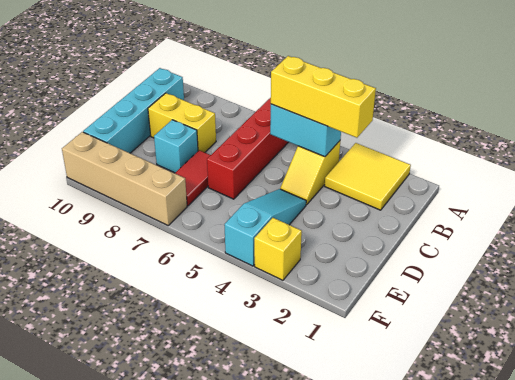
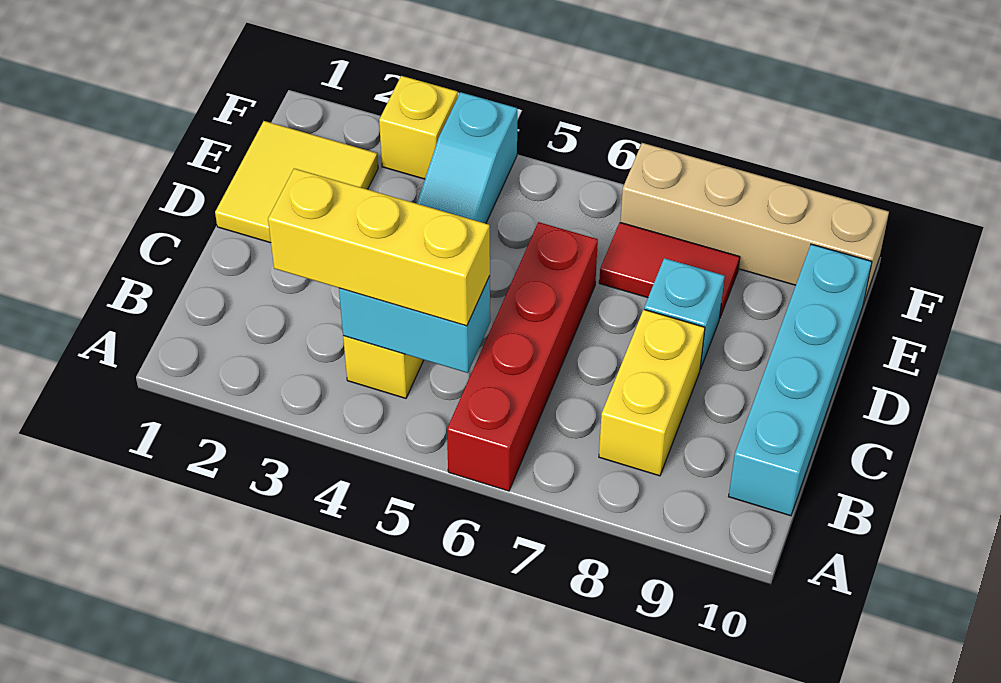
yellow tile A2:B3 level 1 -> yellow tile D1:E2 level 1
yellow brick C8:C9 level 1 -> yellow brick B8:C8 level 1
red tile D7:E7 level 1 -> red tile E7:E8 level 1

